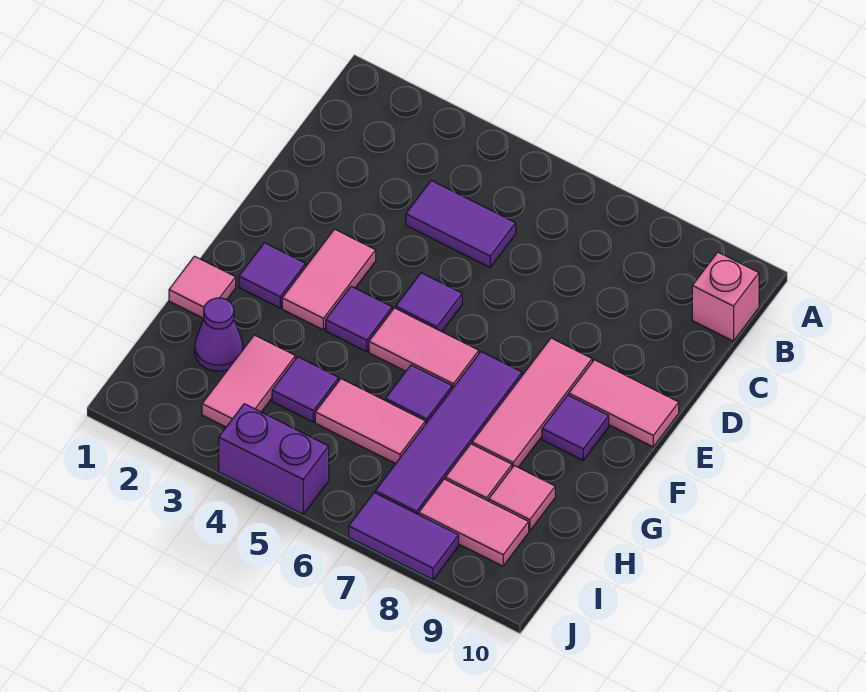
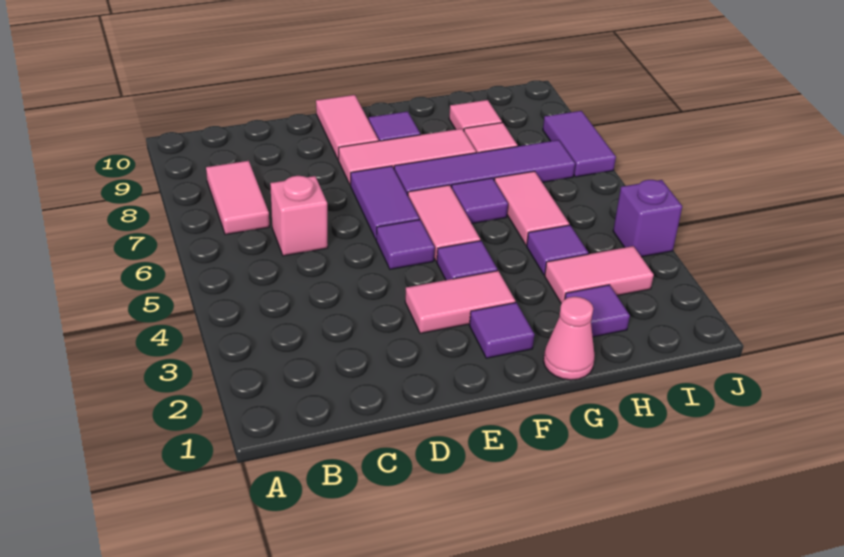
pink brick B10 level 1 -> pink brick C6 level 1
purple tile C4:C5 level 1 -> purple tile E6:E7 level 1
pink tile G1 level 1 -> pink cone G1 level 1
purple cone H2 level 1 -> purple tile H2 level 1
pink tile I8:I9 level 1 -> pink tile B7:B8 level 1
purple brick J4:J5 level 1 -> purple brick J4 level 1

